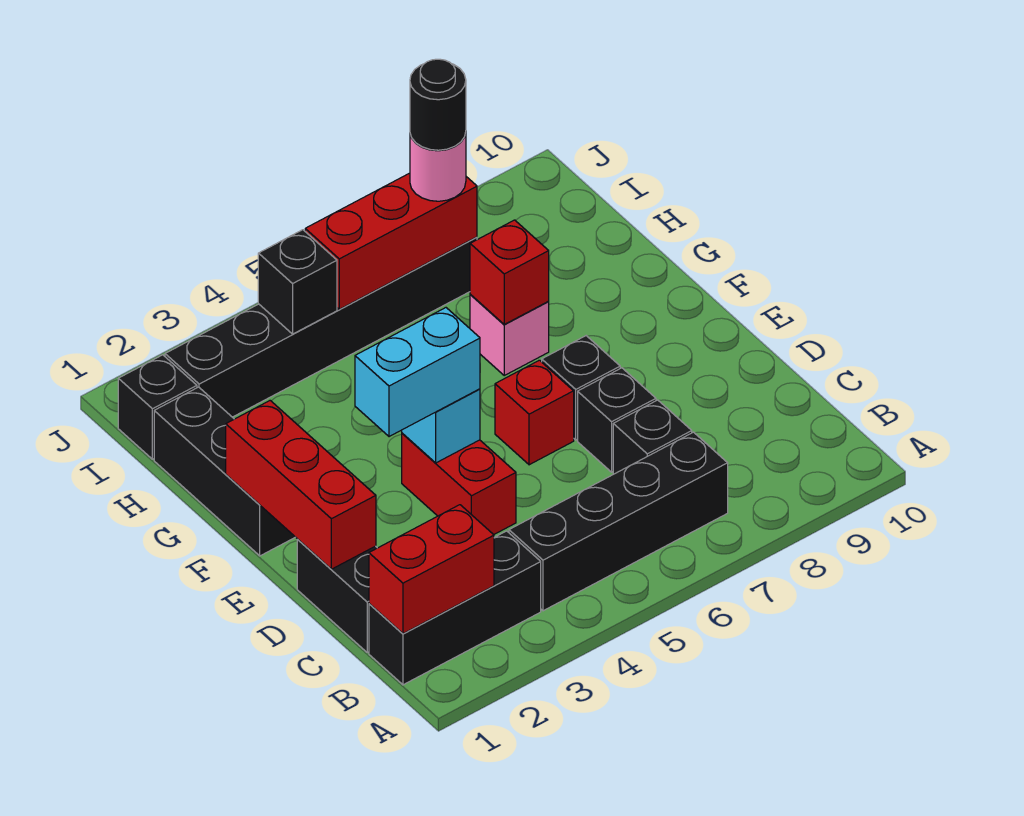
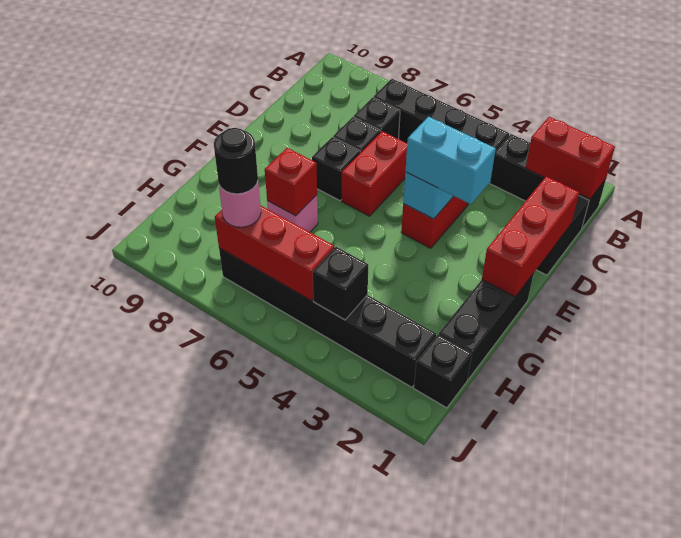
red brick E6 level 1 -> red brick D6:E6 level 1

